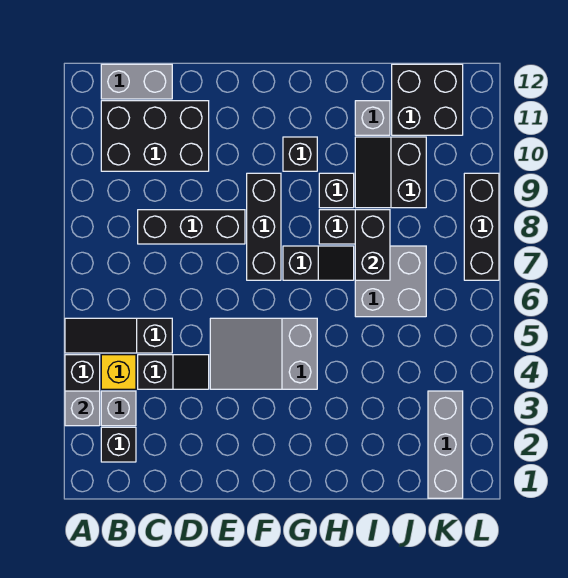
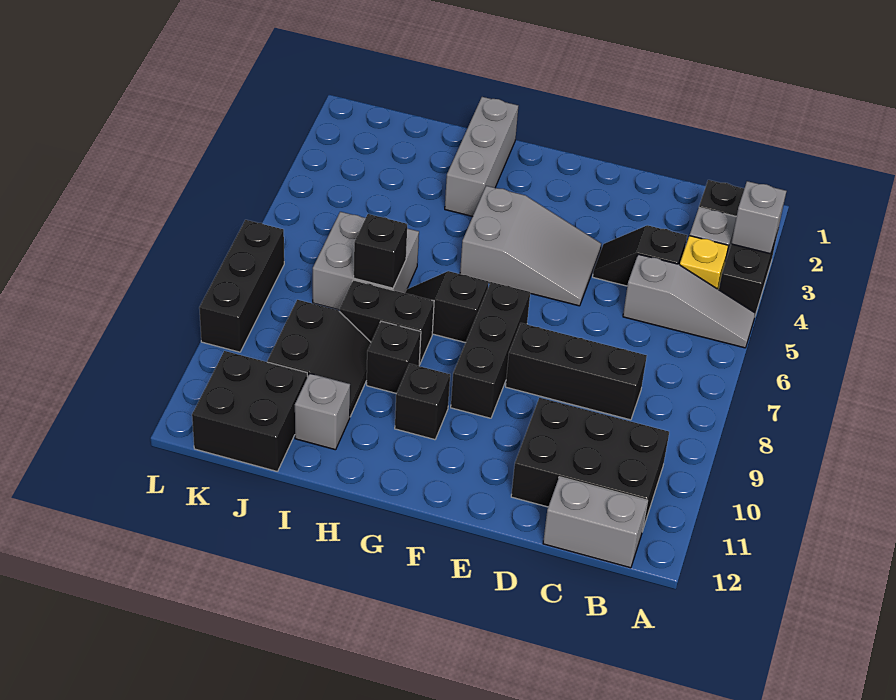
black slope A5:C5 level 1 top C -> grey slope A5:C5 level 1 top C
black brick I7:I8 level 2 -> black brick I7 level 2
grey brick K1:K3 level 1 -> grey brick H1:H3 level 1

